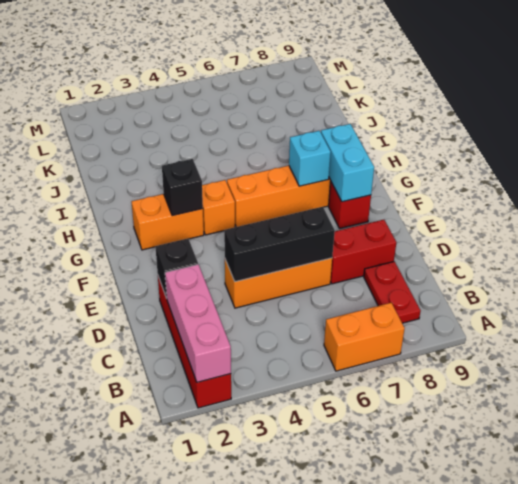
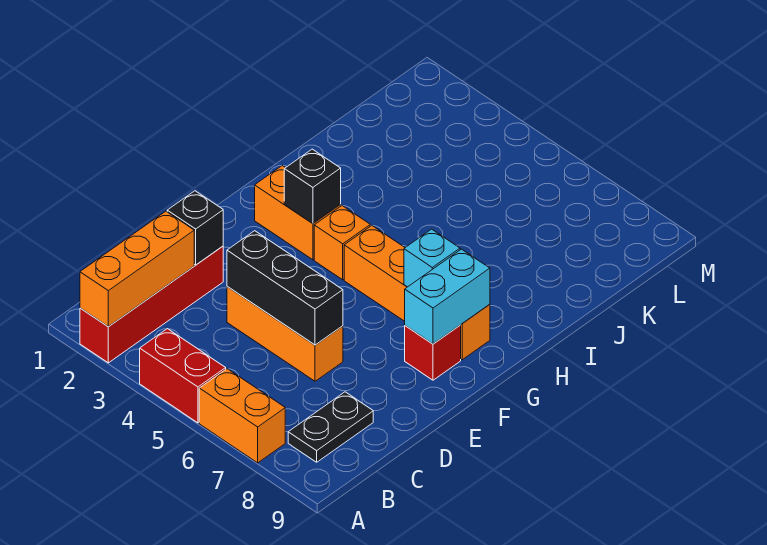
pink brick A2:C2 level 2 -> orange brick A2:C2 level 2
red plate B8:C8 level 1 -> black plate B8:C8 level 1
red brick D7:D8 level 1 -> red brick A4:A5 level 1

